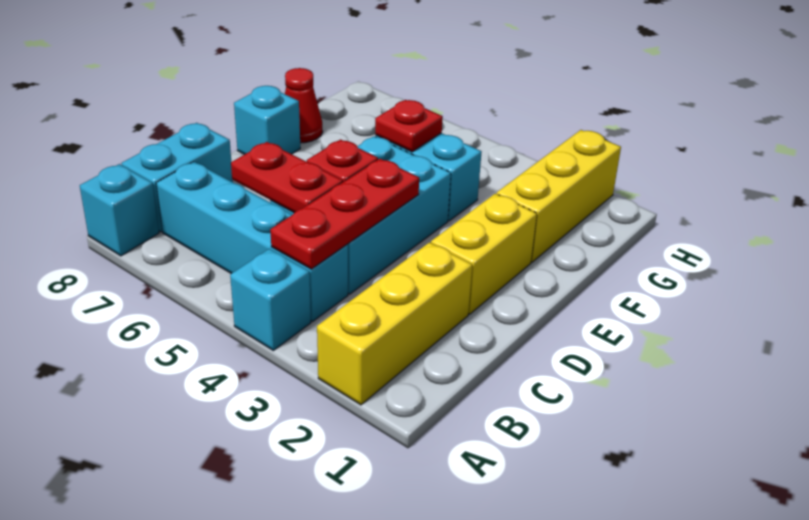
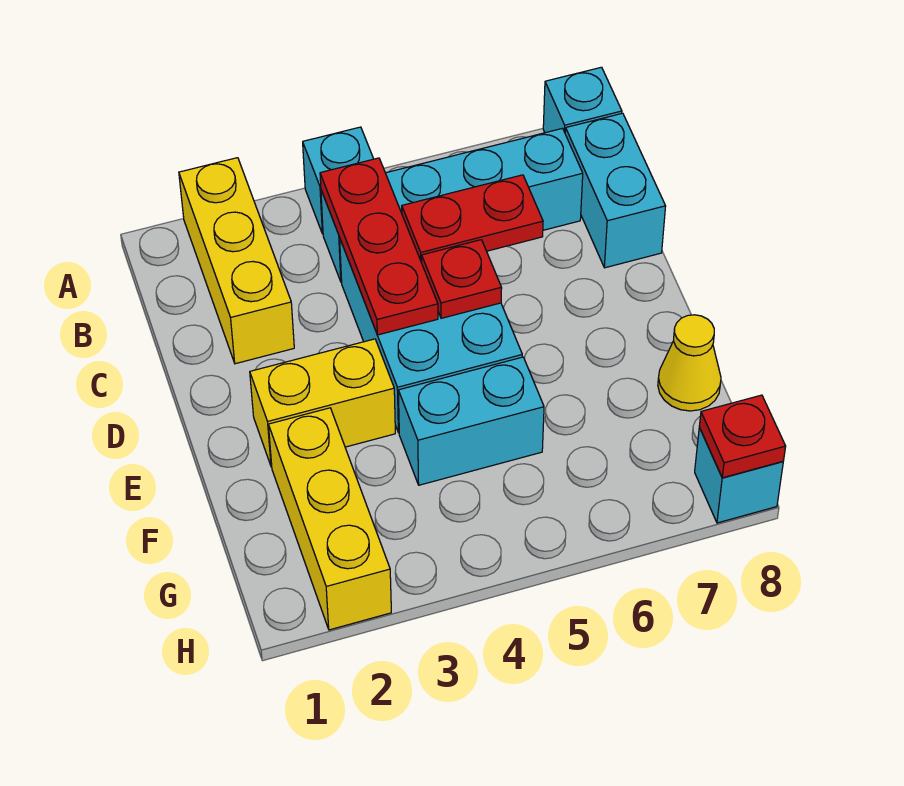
yellow brick D2:E2 level 1 -> yellow brick E2:E3 level 1
cyan brick E8 level 1 -> cyan brick H8 level 1
red plate F5 level 2 -> red plate H8 level 2
red cone F8 level 1 -> yellow cone F8 level 1

